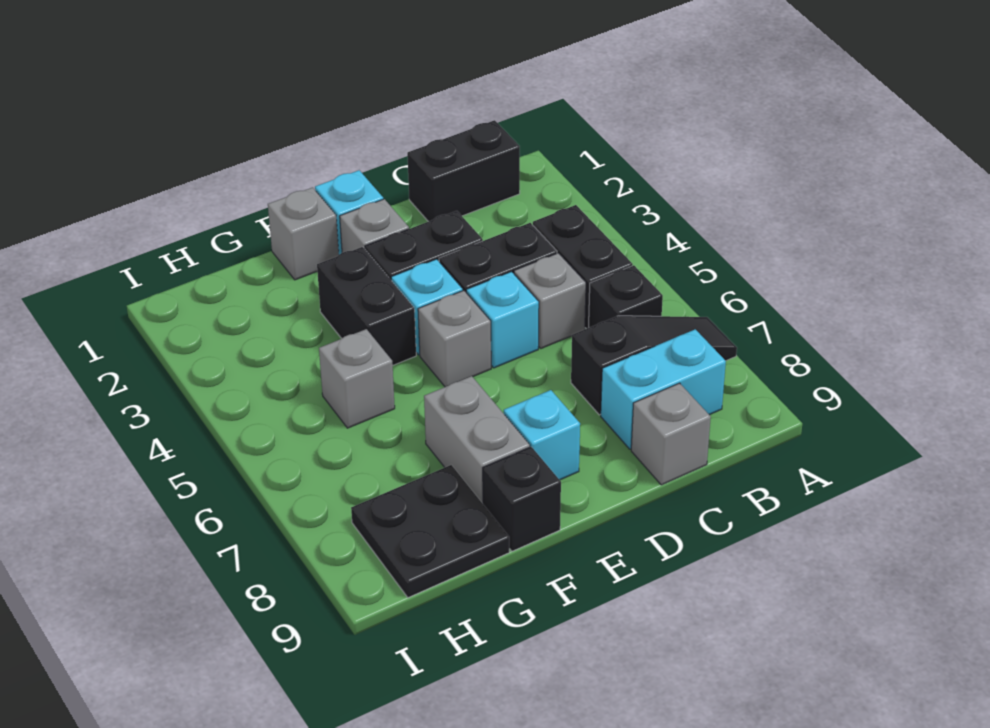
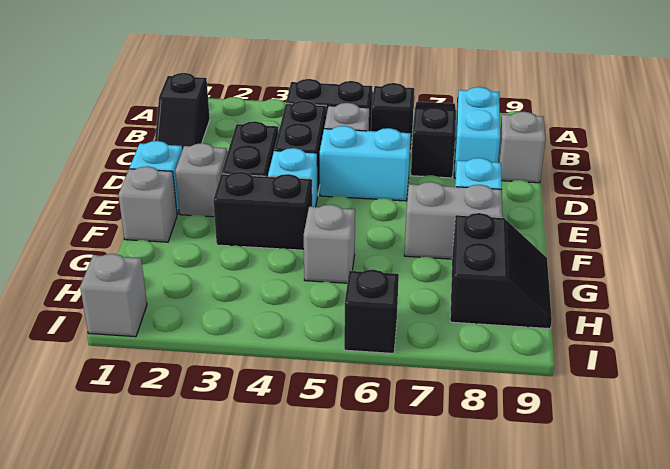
black brick B1:C1 level 1 -> black slope B1:C1 level 1 top B
cyan brick D5 level 1 -> cyan brick D5:D6 level 1
grey brick E5 level 1 -> grey brick I1 level 1
black brick F9 level 1 -> black brick I6 level 1
black plate G8:H9 level 1 -> black slope G8:H9 level 1 top 8

